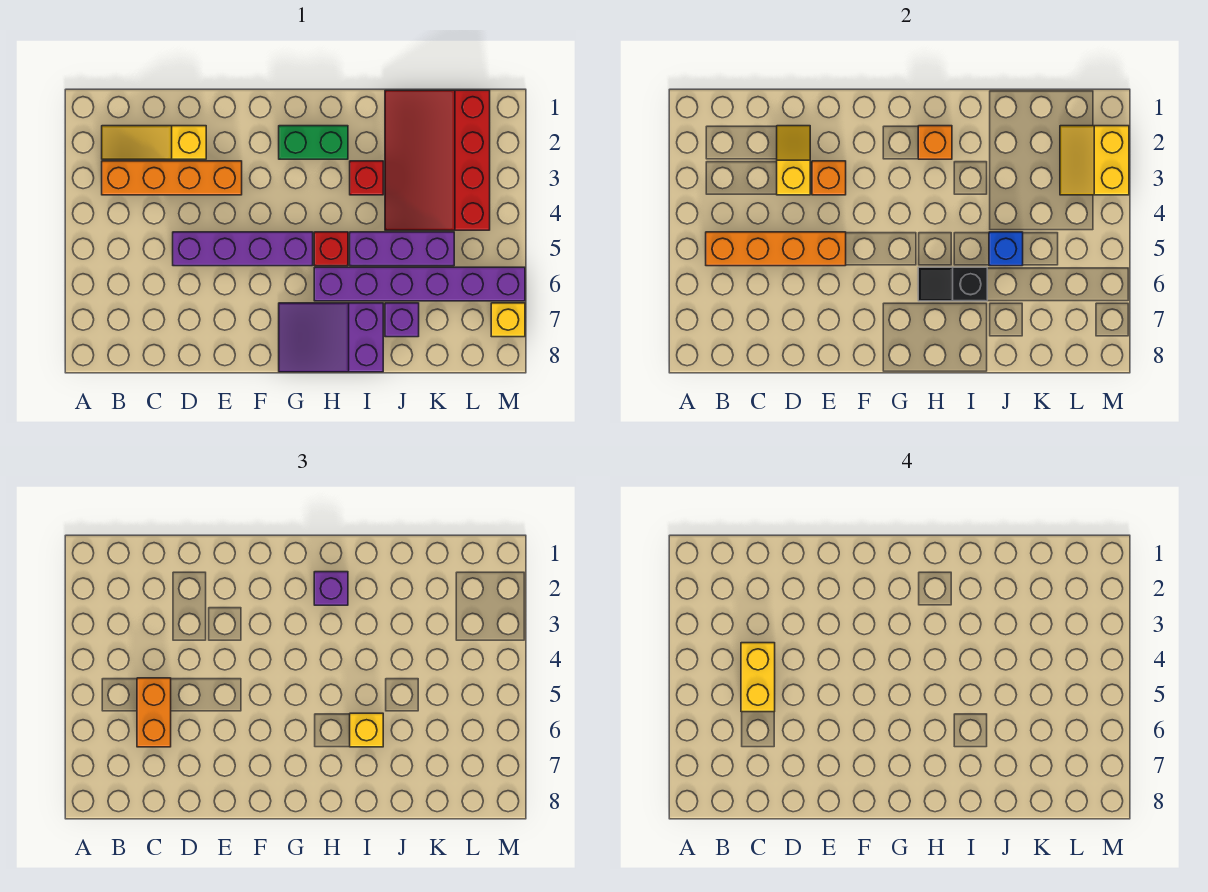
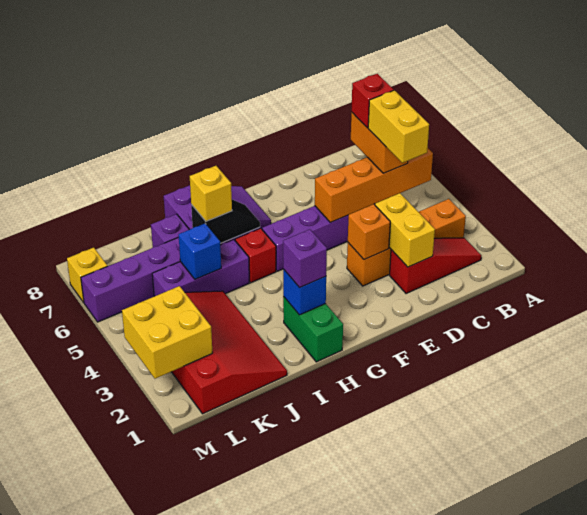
yellow slope B2:D2 level 1 top D -> red slope B2:D2 level 1 top D
yellow slope D2:D3 level 2 top 3 -> yellow brick D2:D3 level 2
green brick G2:H2 level 1 -> green brick H1:H2 level 1
orange brick H2 level 2 -> blue brick H2 level 2
red brick I3 level 1 -> red brick C6 level 4
yellow slope L2:M3 level 2 top M -> yellow brick L2:M3 level 2

